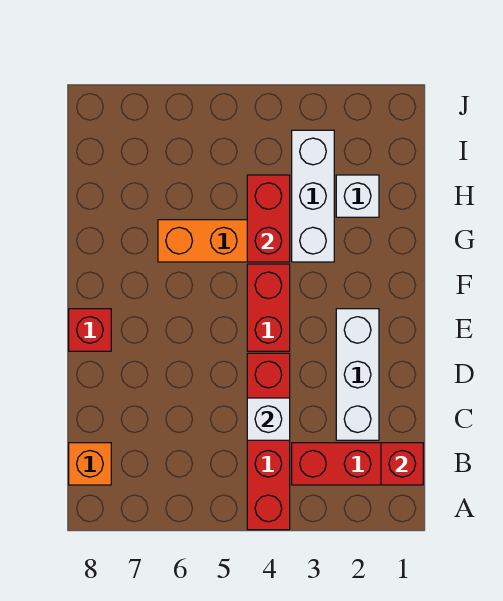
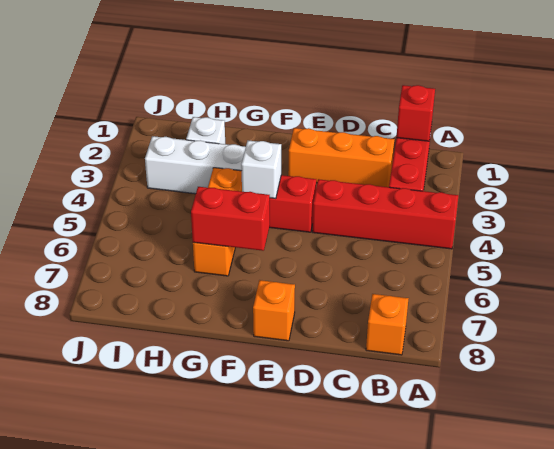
white brick C2:E2 level 1 -> orange brick C2:E2 level 1
white brick C4 level 2 -> white brick F4 level 2
red brick E8 level 1 -> orange brick E8 level 1
red brick G4:H4 level 2 -> red brick F6:G6 level 2

